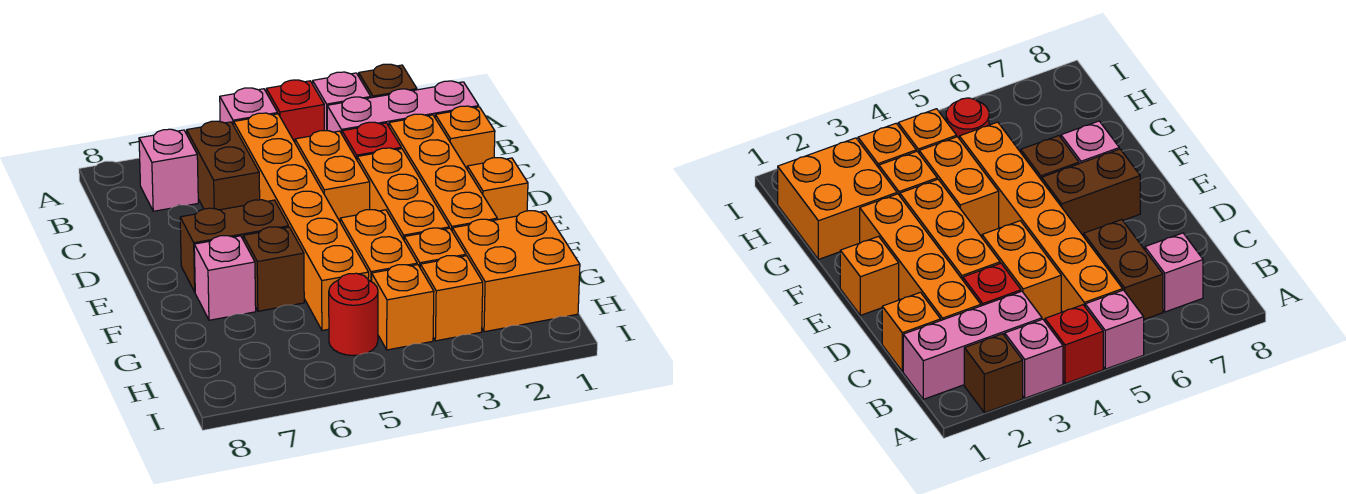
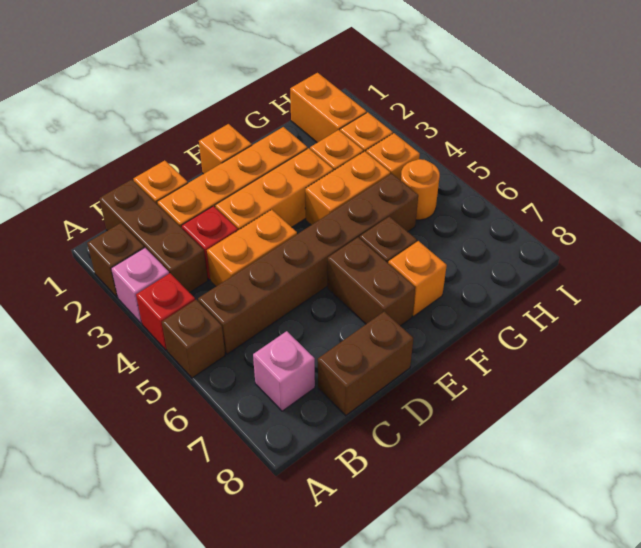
pink brick A5 level 1 -> brown brick A5 level 1
pink brick B1:B3 level 1 -> brown brick B1:B3 level 1
orange brick B5:G5 level 1 -> brown brick B5:G5 level 1
brown brick B6:C6 level 1 -> brown brick C8:D8 level 1
pink brick F7 level 1 -> orange brick F7 level 1
orange brick G1:H2 level 1 -> orange brick H1:H2 level 1
red round brick H5 level 1 -> orange round brick H5 level 1

